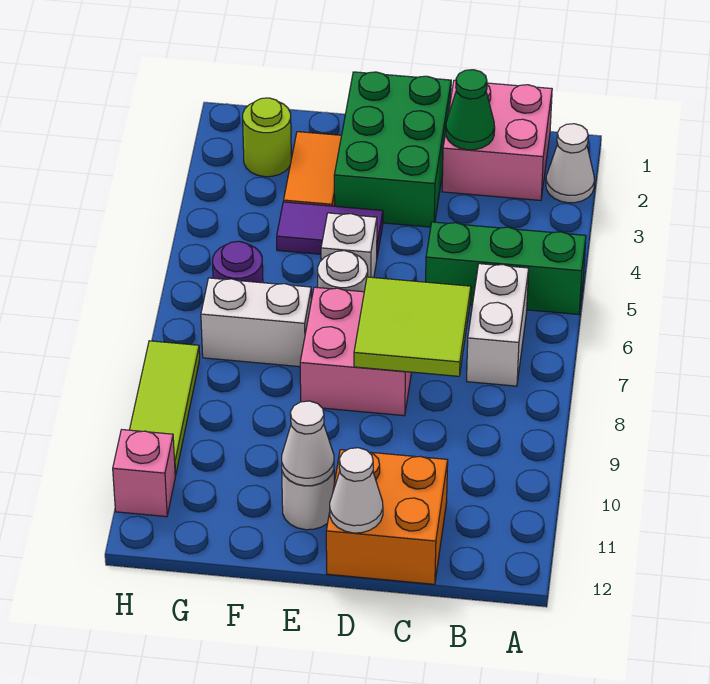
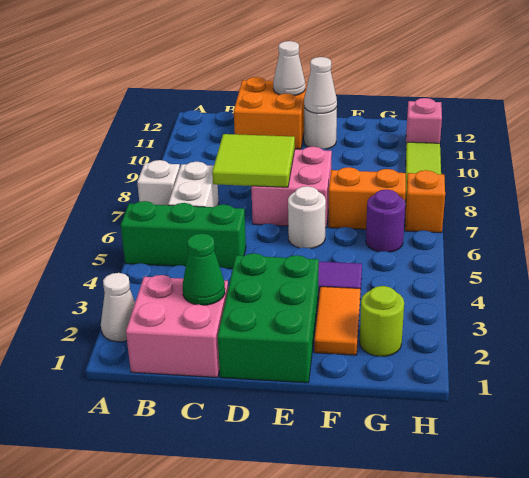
white brick E5 level 1 -> white brick A7 level 1
white brick F7:G7 level 1 -> orange brick F7:G7 level 1
none -> orange brick H7 level 1

